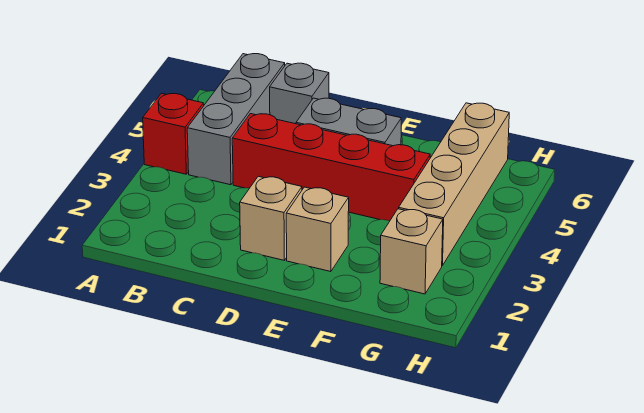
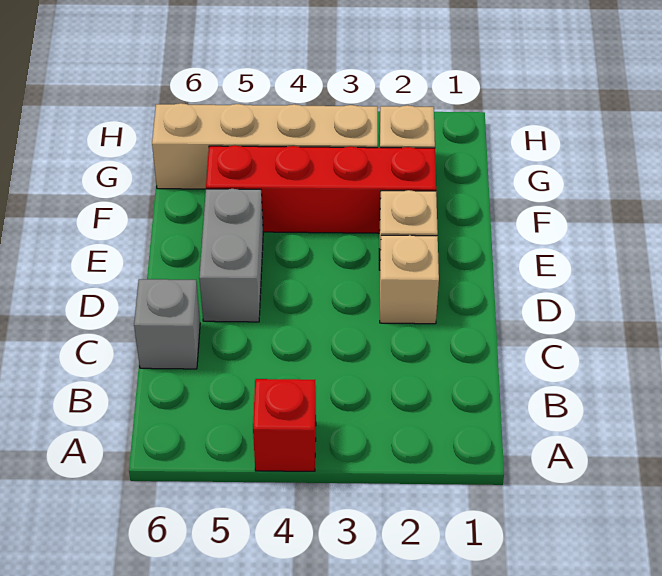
grey brick B4:B6 level 1 -> none
red brick C4:F4 level 1 -> red brick F2:F5 level 1

